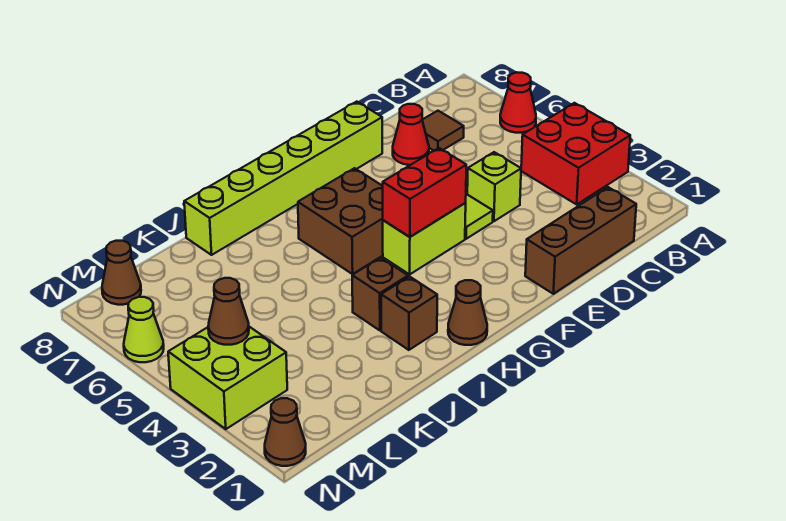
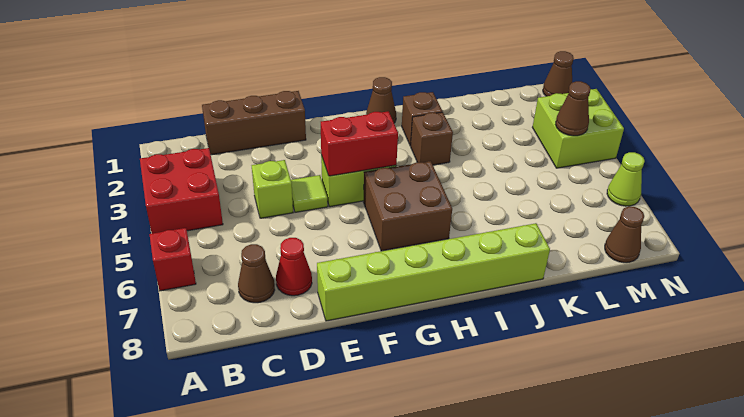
red cone A6 level 1 -> red brick A6 level 1
brown tile C7 level 1 -> brown cone C7 level 1

